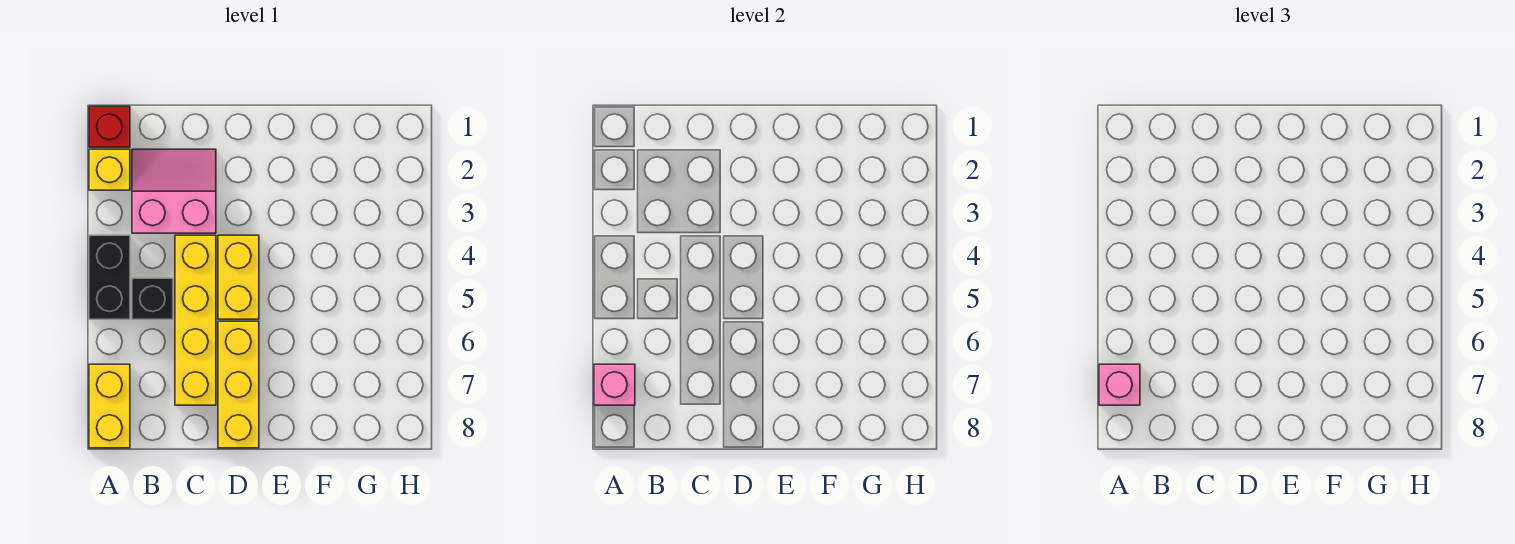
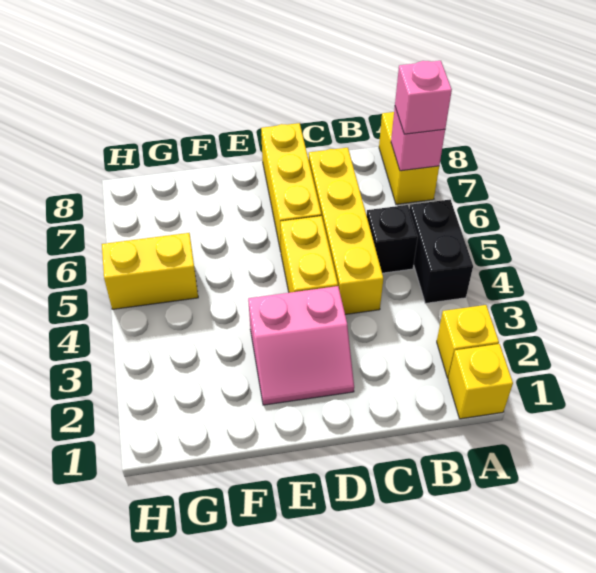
red brick A1 level 1 -> yellow brick A1 level 1
pink slope B2:C3 level 1 top 3 -> pink slope D2:E3 level 1 top 3
none -> yellow brick G5:H5 level 1

